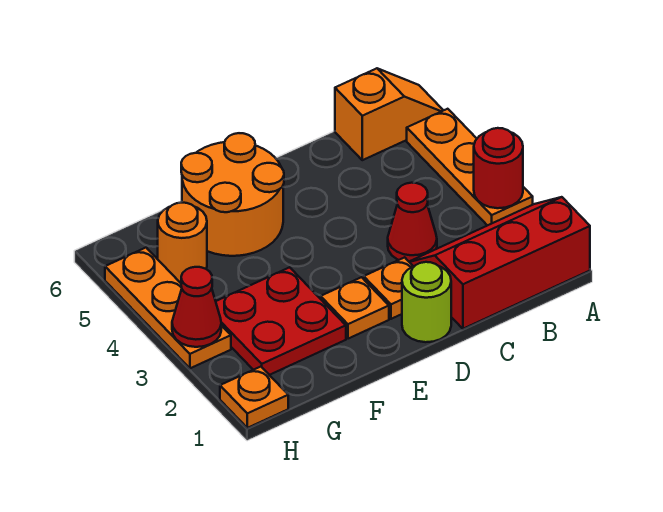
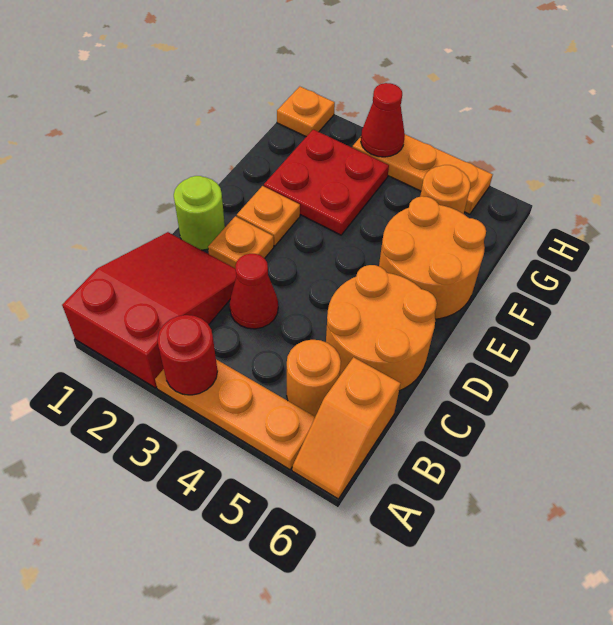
red slope A1:C2 level 1 top 1 -> red slope A1:C2 level 1 top A
none -> orange round brick B5 level 1
none -> orange round brick C5:D6 level 1

